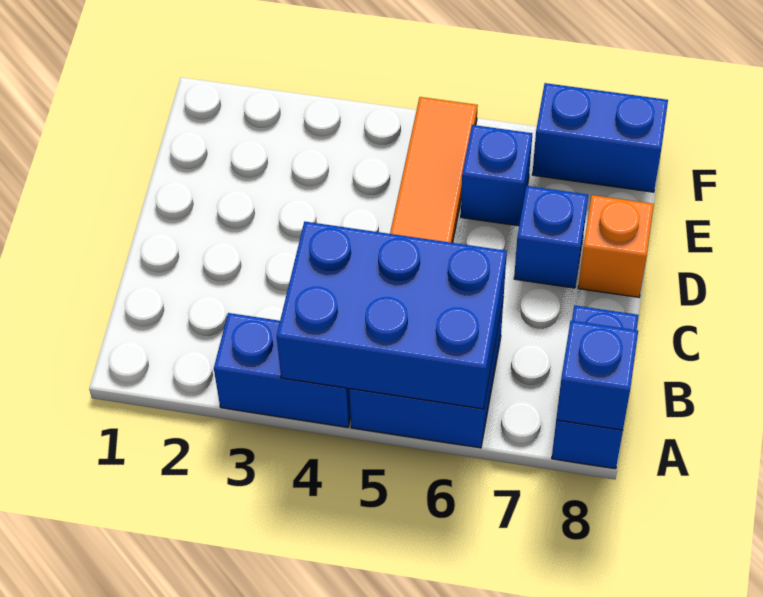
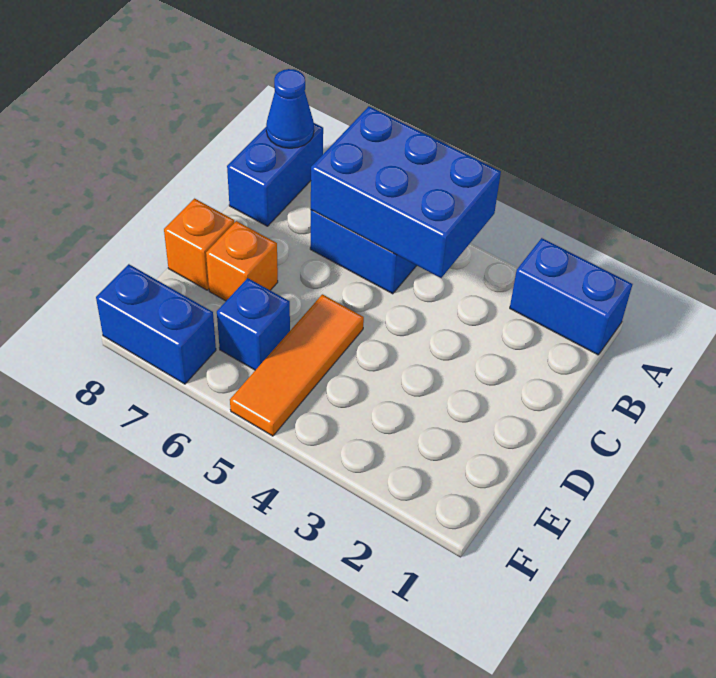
blue brick A3:A4 level 1 -> blue brick A1:A2 level 1
blue brick A8 level 2 -> blue cone A8 level 2
blue brick D7 level 1 -> orange brick D7 level 1

